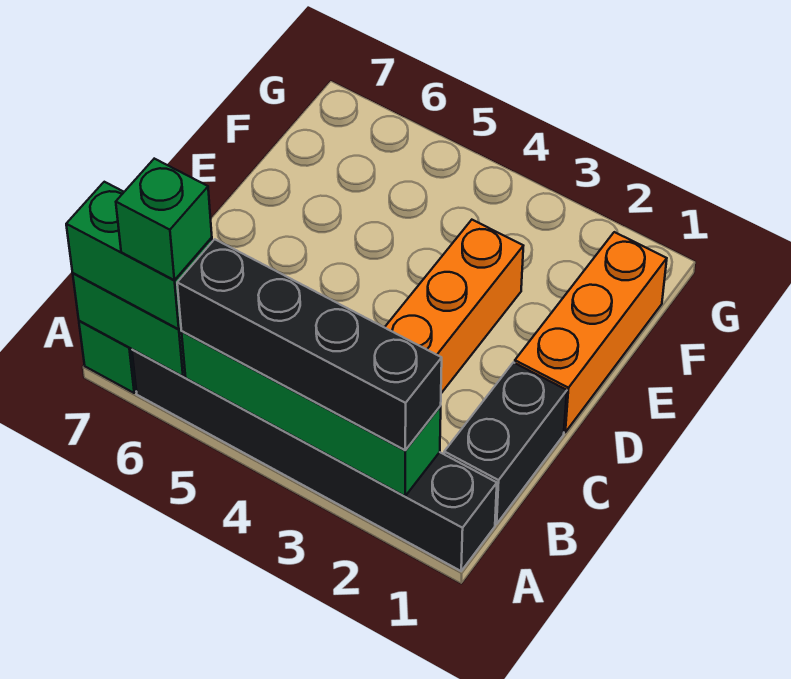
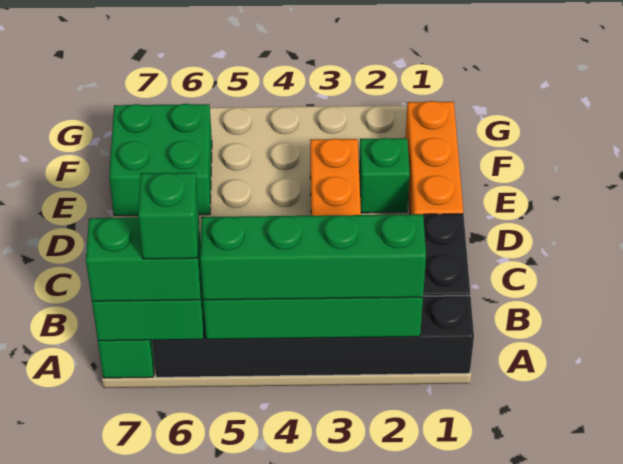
black brick A2:A5 level 3 -> green brick A2:A5 level 3
none -> green brick E2 level 1
none -> green brick E6:F7 level 1

